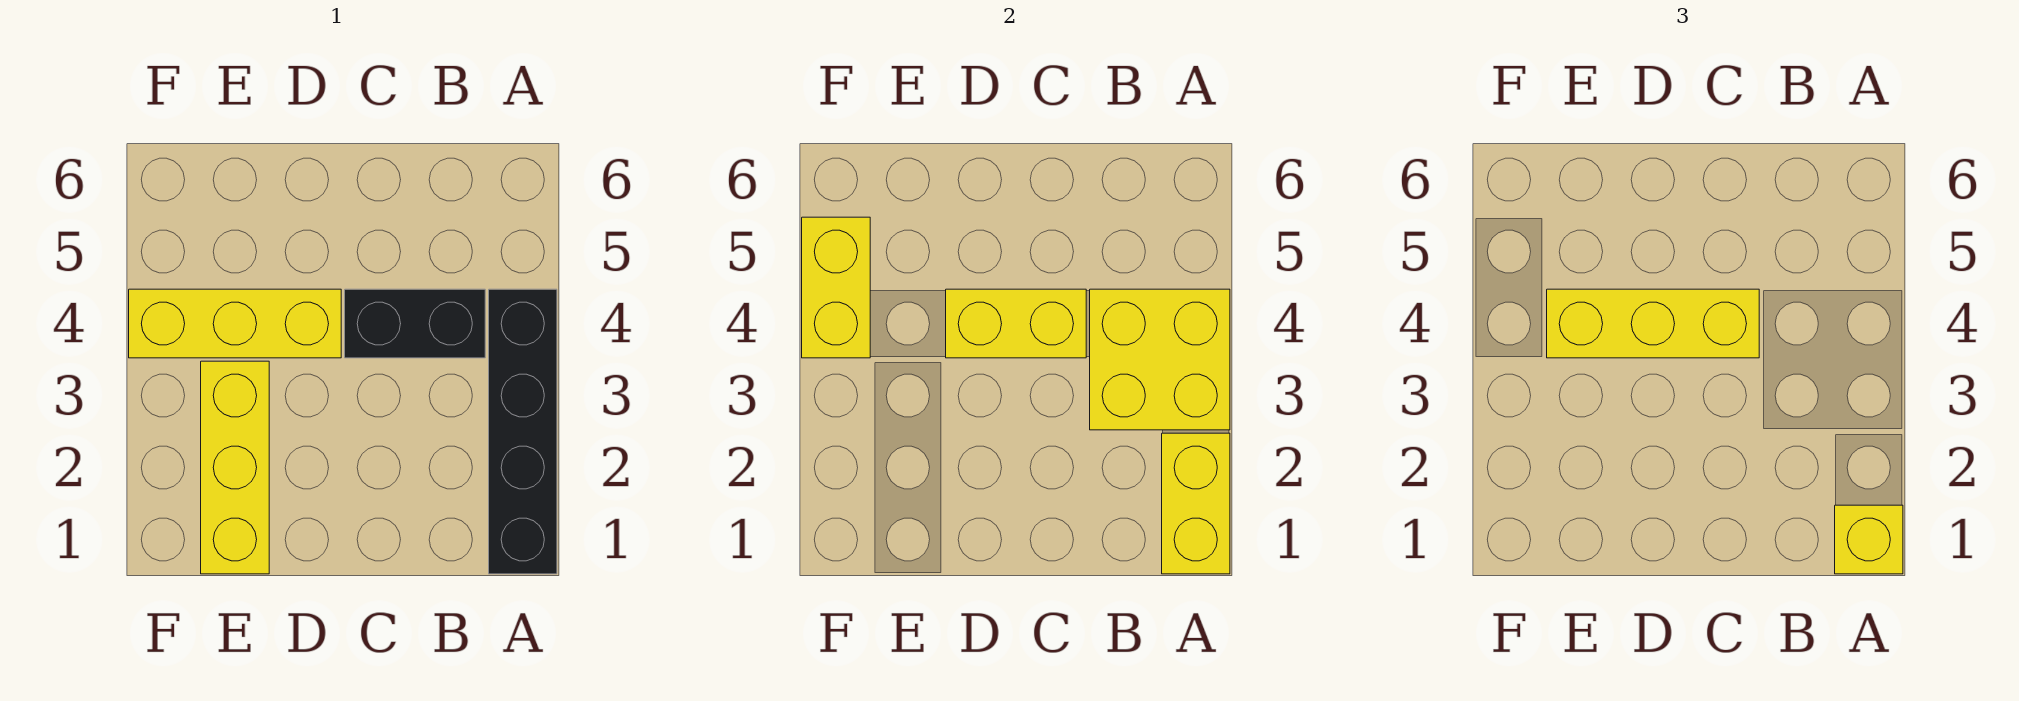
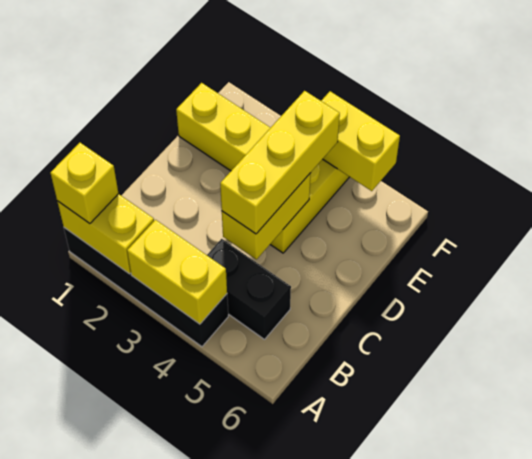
yellow brick A3:B4 level 2 -> yellow brick A3:A4 level 2
black brick B4:C4 level 1 -> black brick B4:B5 level 1

